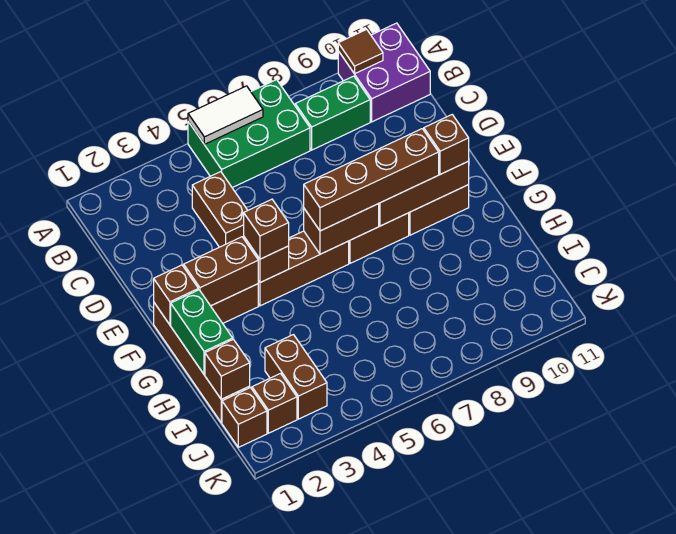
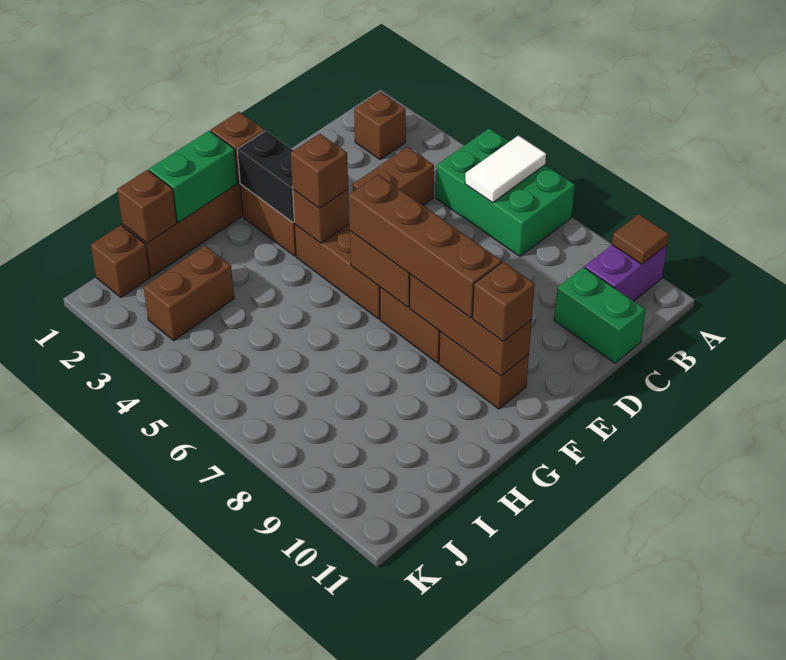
white tile A5:A6 level 2 -> white tile A6:B6 level 2
purple brick A10:B11 level 1 -> purple brick A10:B10 level 1
green brick B8:B9 level 1 -> green brick C10:C11 level 1
brown brick F2:F3 level 2 -> black brick F2:F3 level 2
brown brick J2 level 1 -> brown brick B2 level 1

